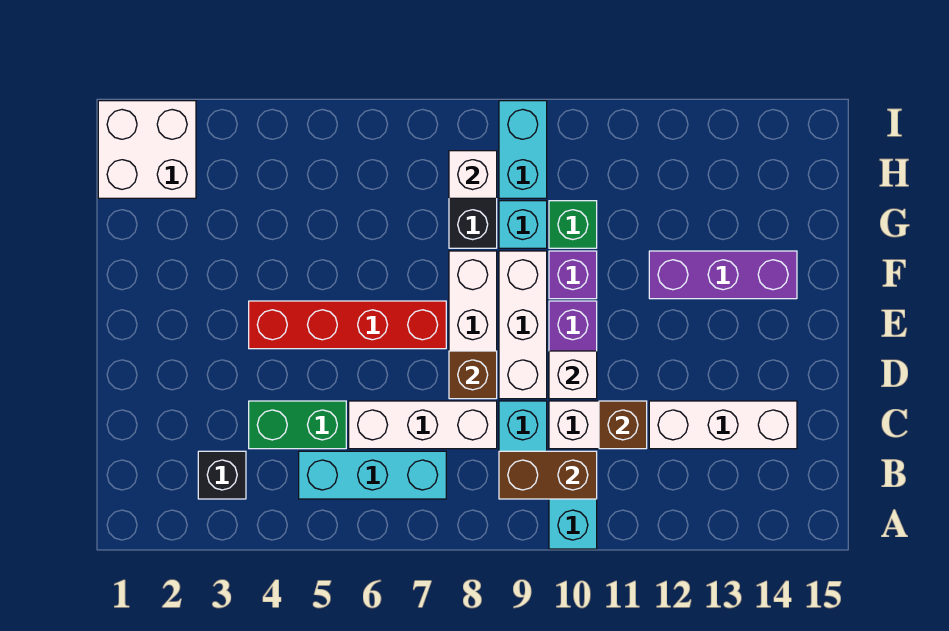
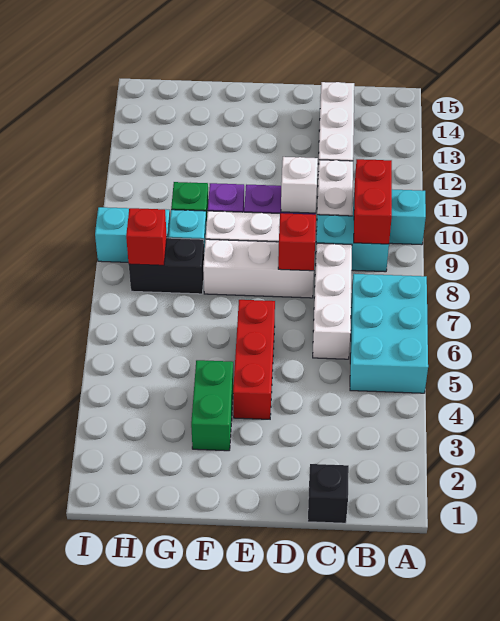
black brick B3 level 1 -> black brick C1 level 1
cyan brick B5:B7 level 1 -> cyan brick A5:B7 level 1
brown brick B9:B10 level 2 -> red brick B9:B10 level 2
green brick C4:C5 level 1 -> green brick F3:F4 level 1
brown brick C11 level 2 -> none
brown brick D8 level 2 -> red brick D8 level 2
red brick E4:E7 level 1 -> red brick E4:E6 level 1
purple brick F12:F14 level 1 -> none
white brick H1:I2 level 1 -> none
white brick H8 level 2 -> red brick H8 level 2

